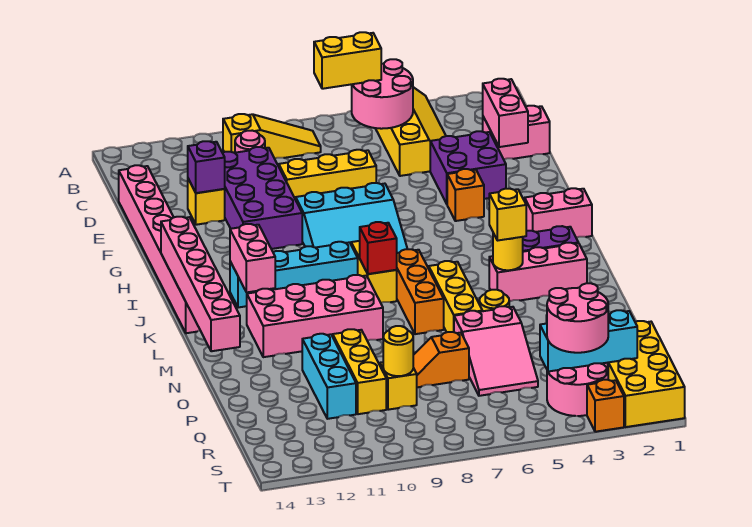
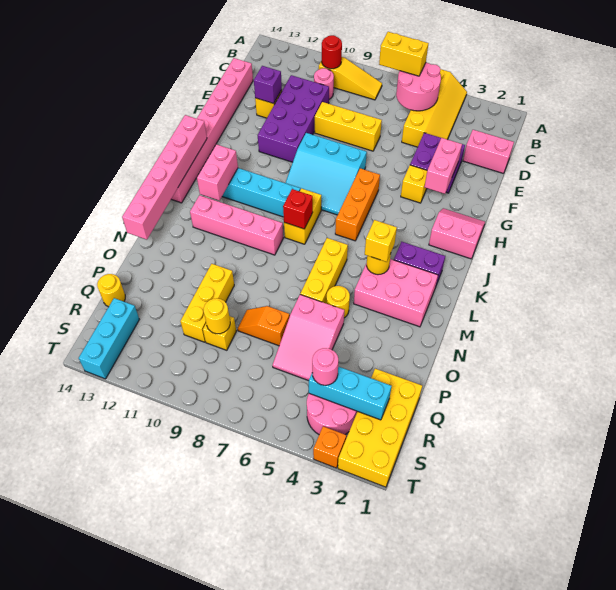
none -> red round brick B10 level 2
pink brick D2:E2 level 2 -> pink brick F3:G3 level 2
orange brick G4 level 1 -> yellow brick G4 level 1
orange brick K7:M7 level 1 -> orange brick H6:J6 level 1
pink brick L2:L4 level 1 -> pink brick L2:M4 level 1
pink brick L9:M12 level 1 -> pink brick L9:L12 level 1
cyan brick O11:Q11 level 1 -> cyan brick R13:T13 level 1
none -> yellow round brick Q14 level 1
pink round brick R3:S4 level 3 -> pink round brick R4 level 3

